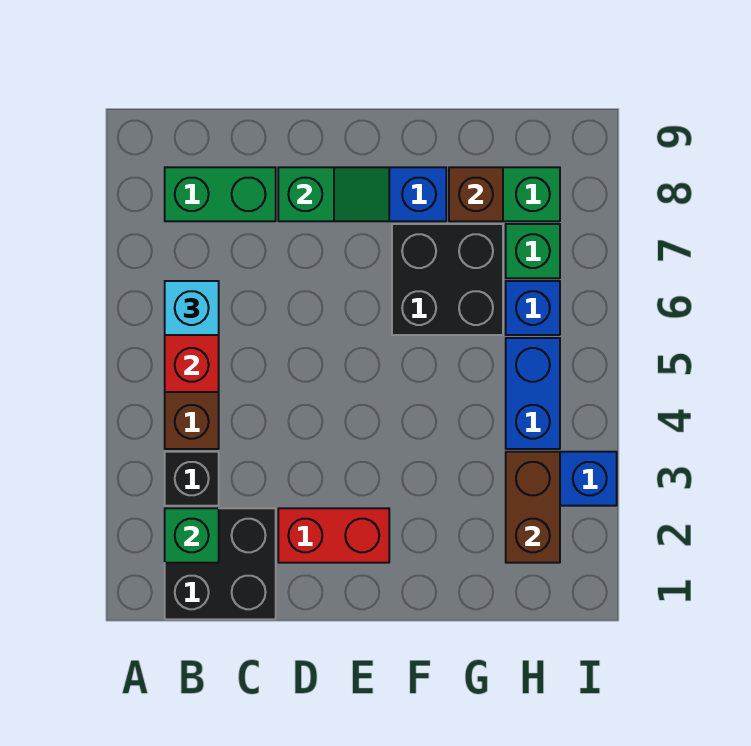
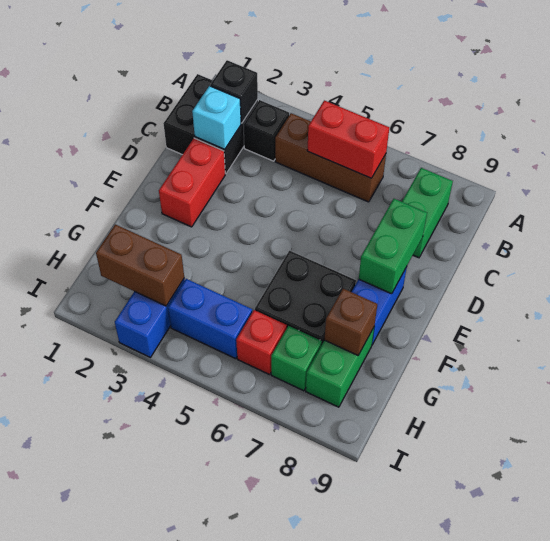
green brick B2 level 2 -> black brick B2 level 2
cyan brick B6 level 3 -> cyan brick C2 level 2
green slope D8:E8 level 2 top D -> green brick D8:E8 level 2
blue brick H6 level 1 -> red brick H6 level 1

